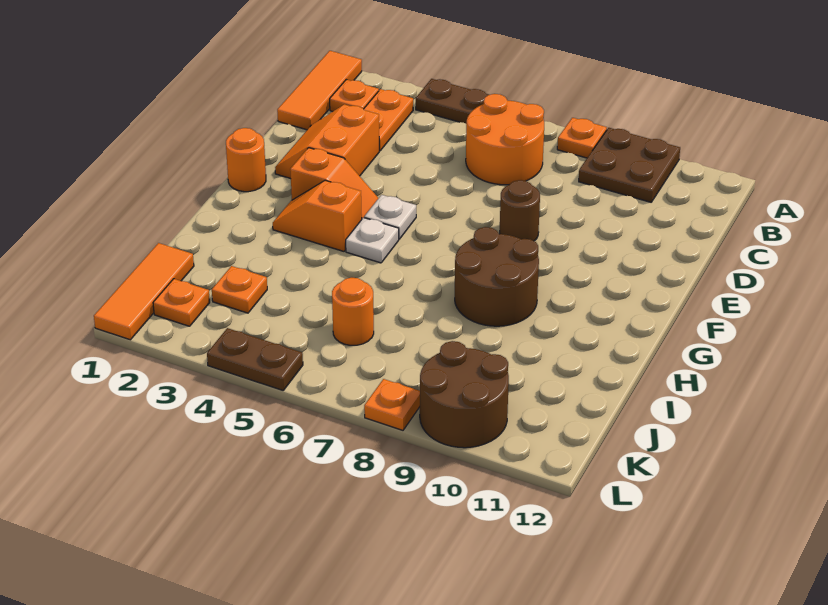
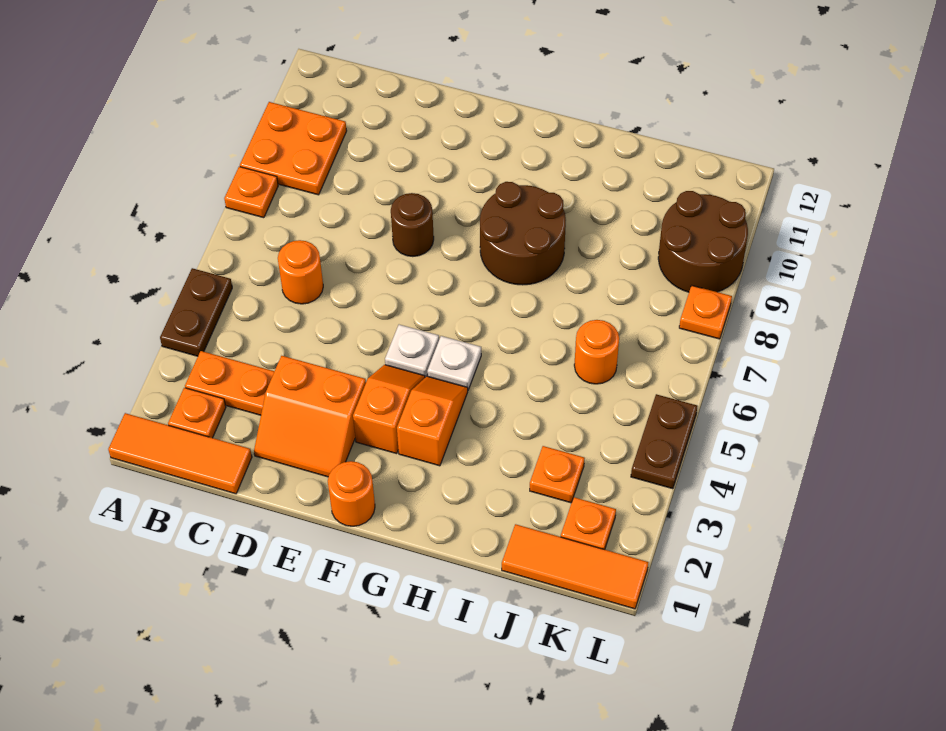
brown plate A9:B10 level 1 -> orange plate A9:B10 level 1
orange round brick B6:C7 level 1 -> orange round brick C6 level 1
orange slope G3:G4 level 1 top 4 -> orange slope G3:G4 level 1 top 3

